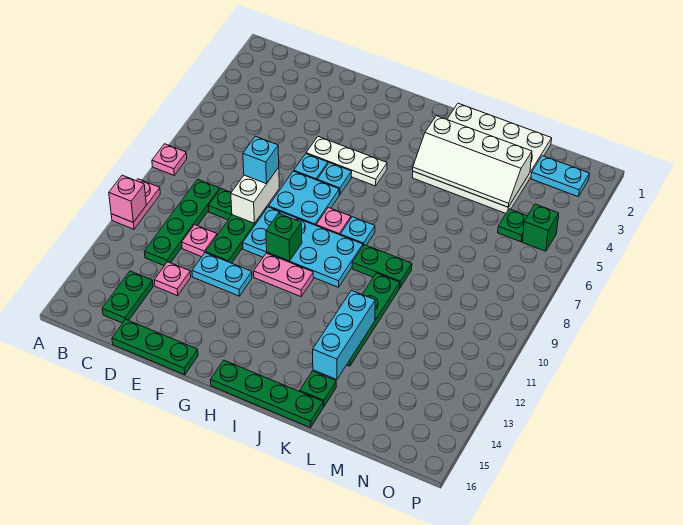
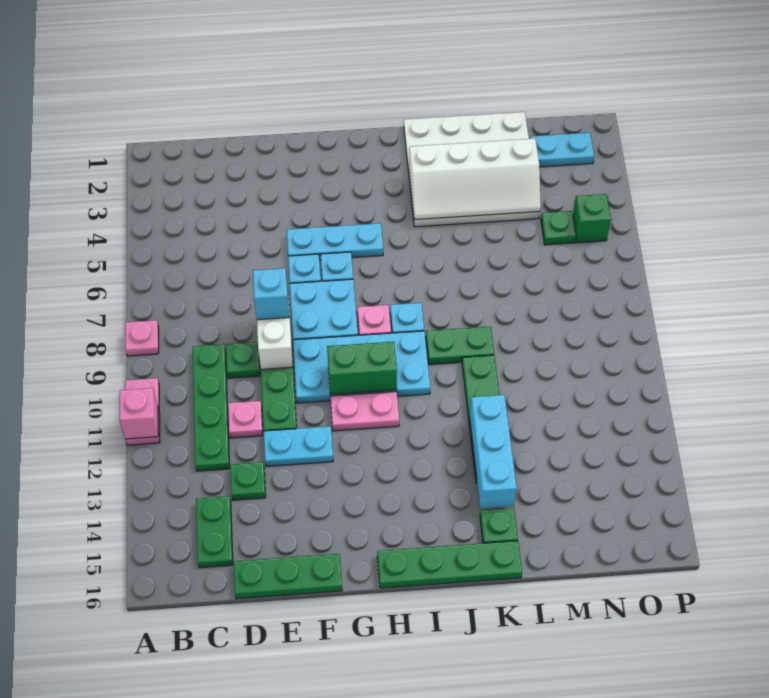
pink plate D13 level 1 -> green plate D13 level 1
white plate F5:H5 level 1 -> cyan plate F5:H5 level 1
green brick G10 level 2 -> green brick G10:H10 level 2

